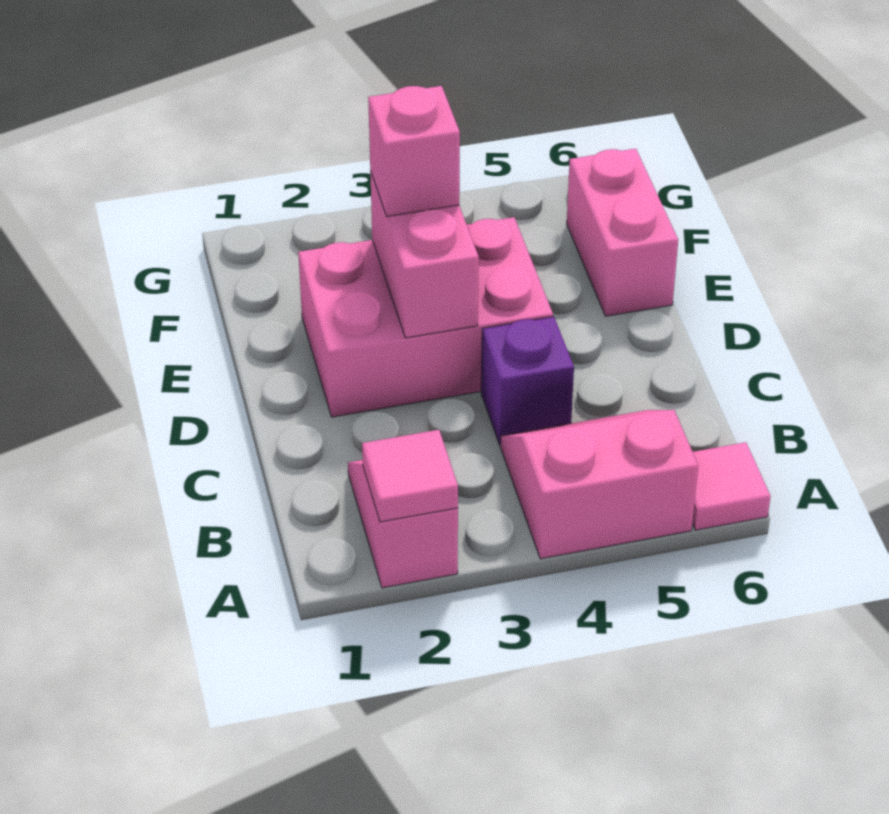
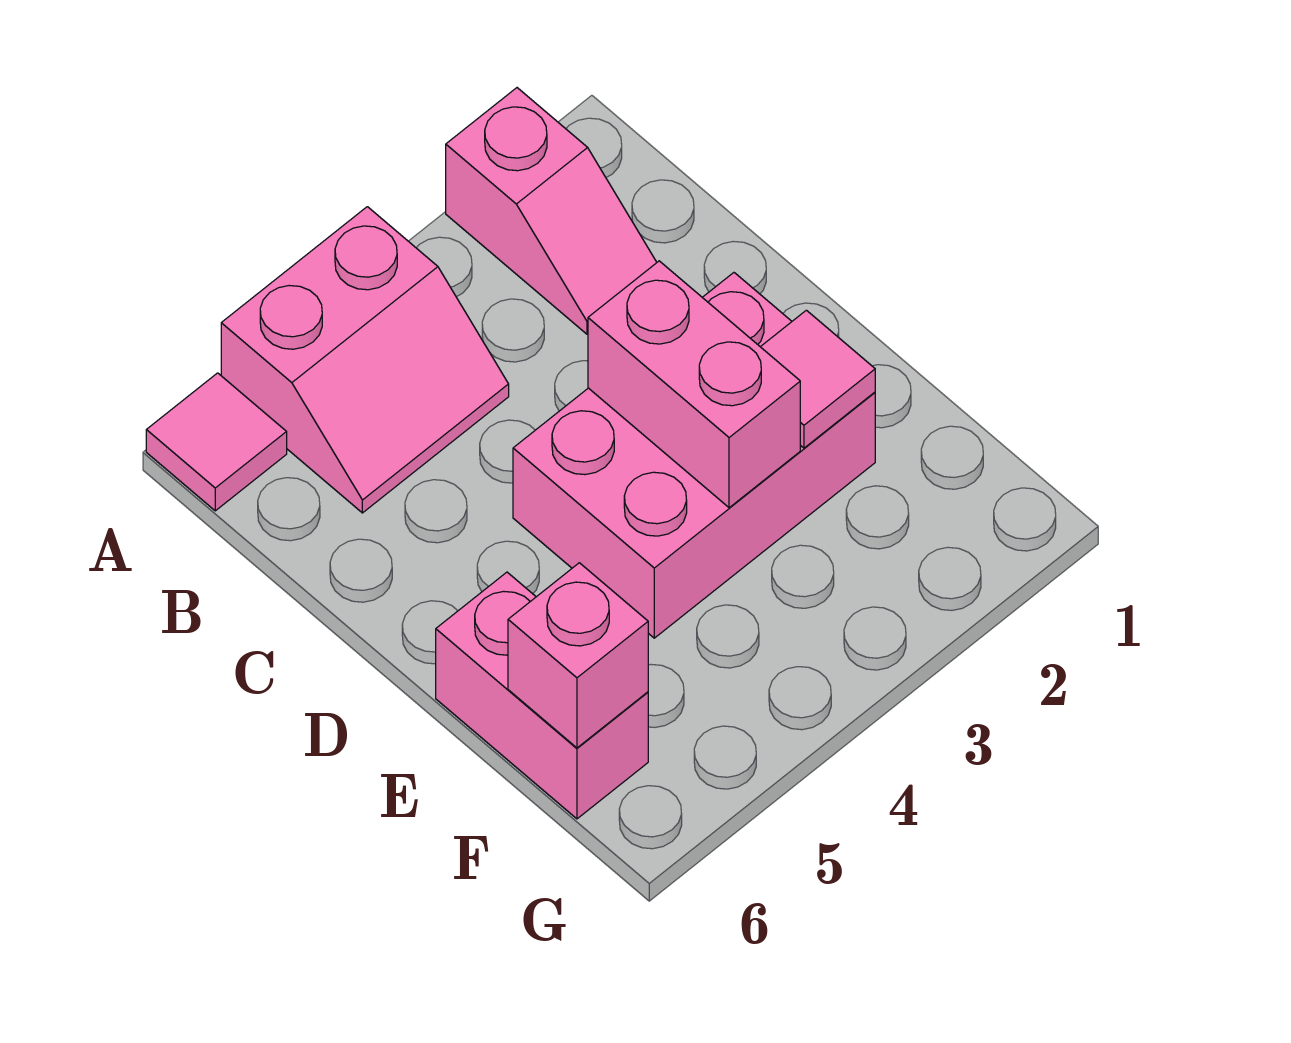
pink tile A2 level 2 -> pink tile E2 level 2
purple brick C4 level 1 -> none
pink brick E3 level 3 -> pink brick F6 level 2

